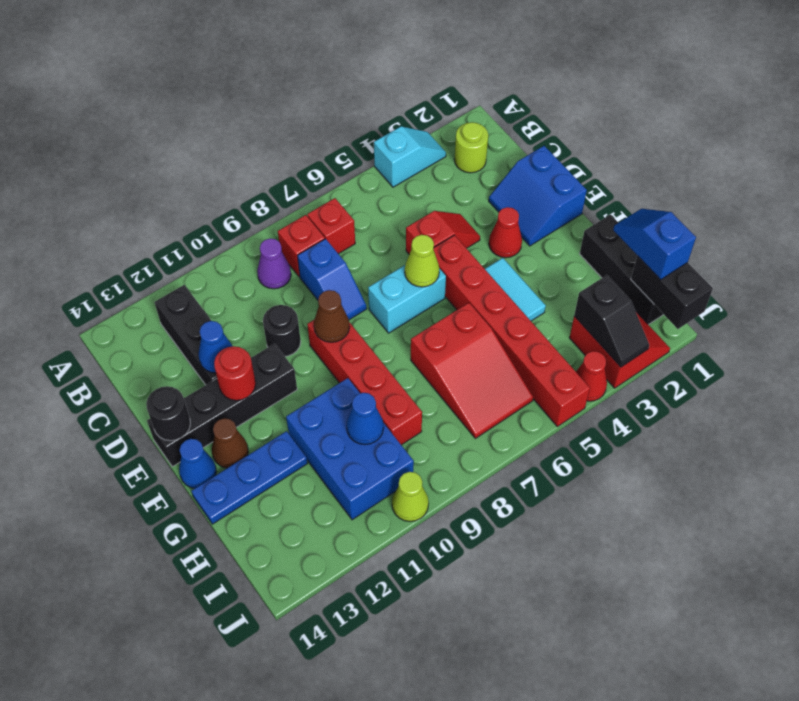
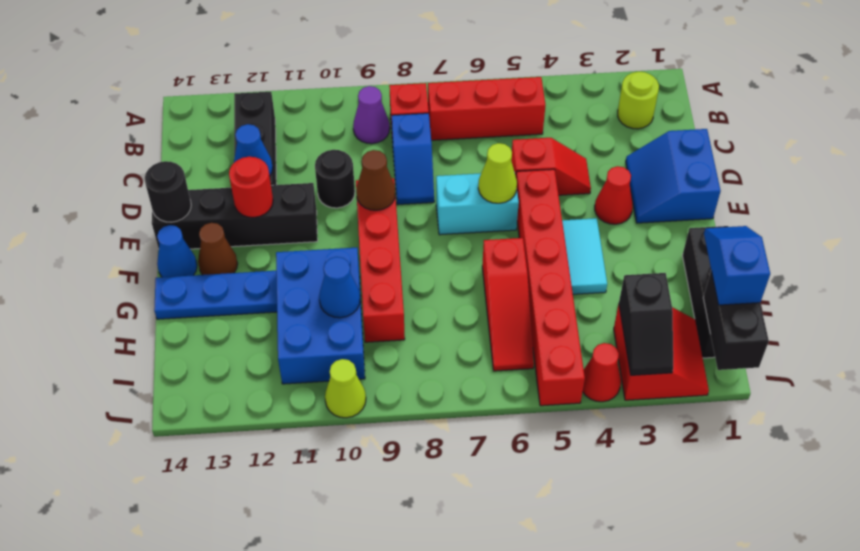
cyan slope A3:A4 level 1 top 4 -> none
red brick B7 level 1 -> red brick B5:B7 level 1
red slope G6:I7 level 1 top G -> red slope G6:I6 level 1 top G

